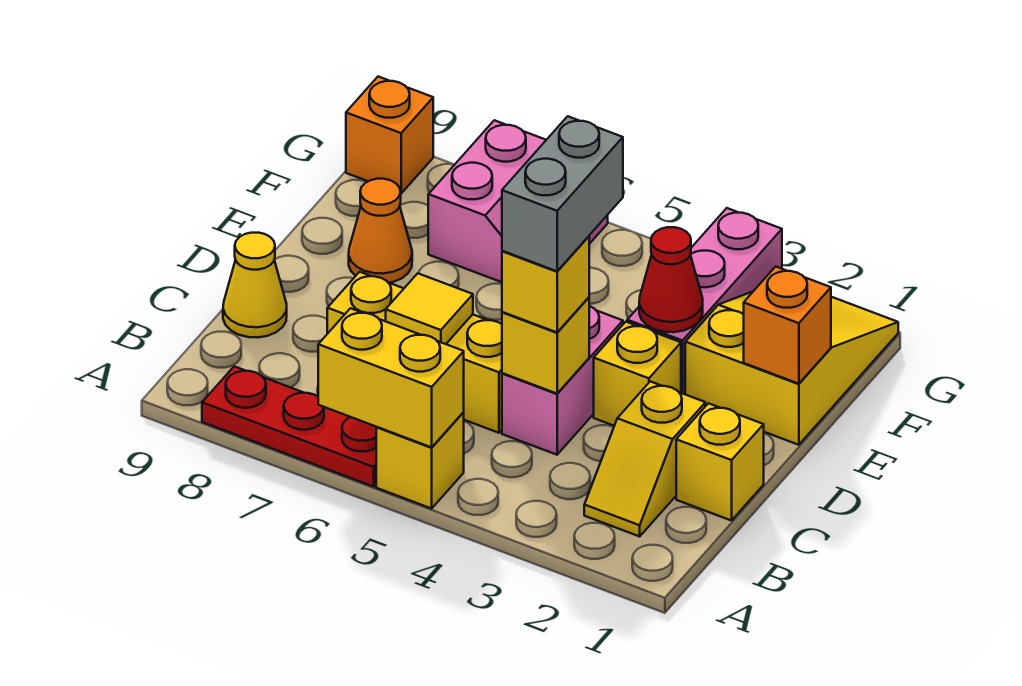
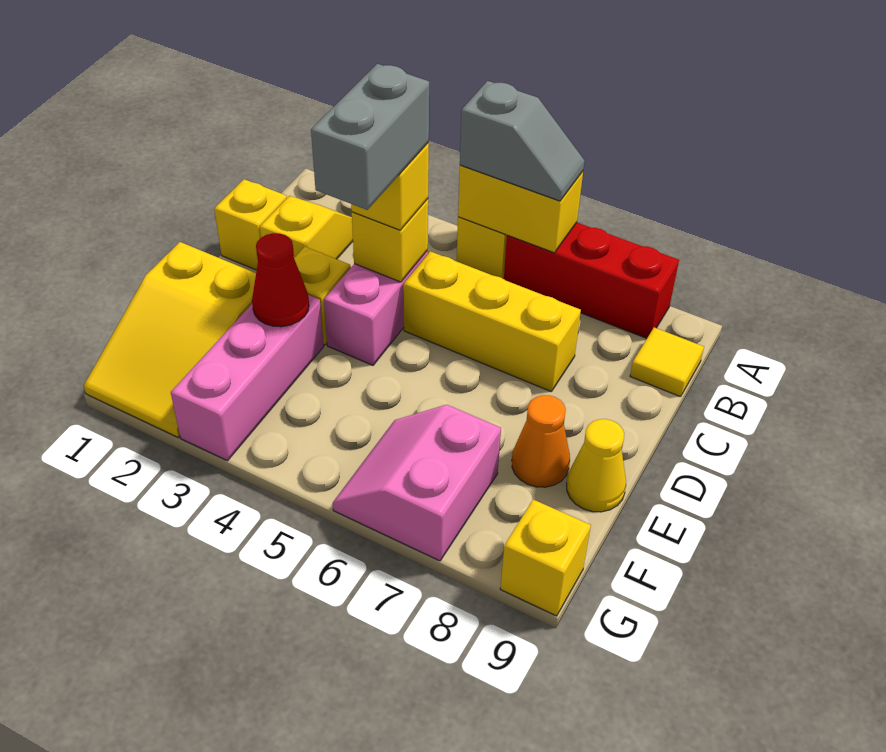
none -> grey slope A5:A6 level 3 top 5
red plate A6:A8 level 1 -> red brick A6:A8 level 1
yellow tile C6 level 2 -> yellow tile B9 level 1
yellow cone C9 level 1 -> yellow cone E9 level 1
orange brick E1 level 2 -> none
orange brick G9 level 1 -> yellow brick G9 level 1

